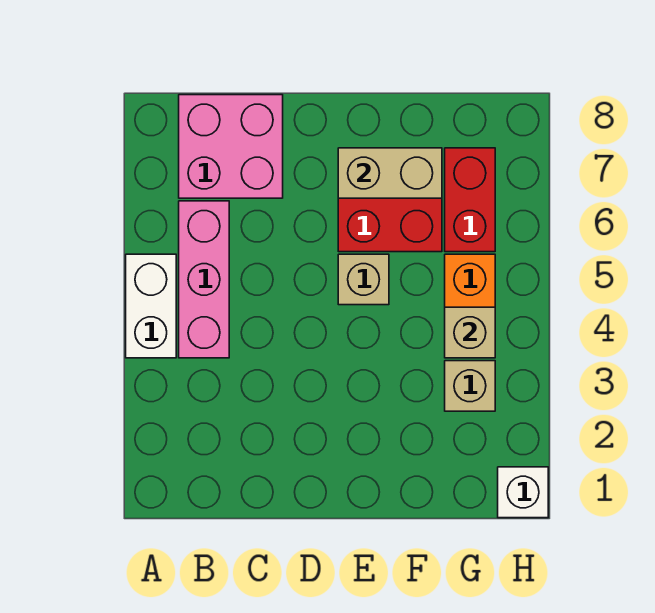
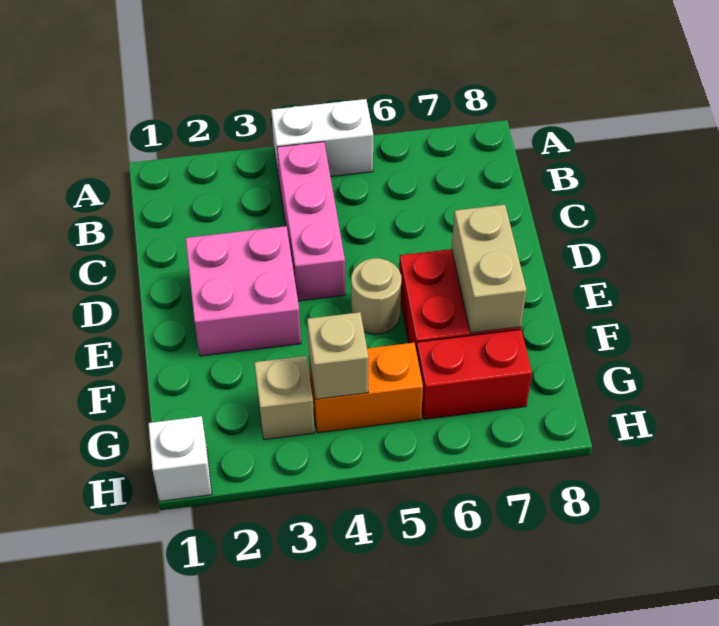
pink brick B4:B6 level 1 -> pink brick B4:D4 level 1
pink brick B7:C8 level 1 -> pink brick D2:E3 level 1
tan brick E5 level 1 -> tan round brick E5 level 1

